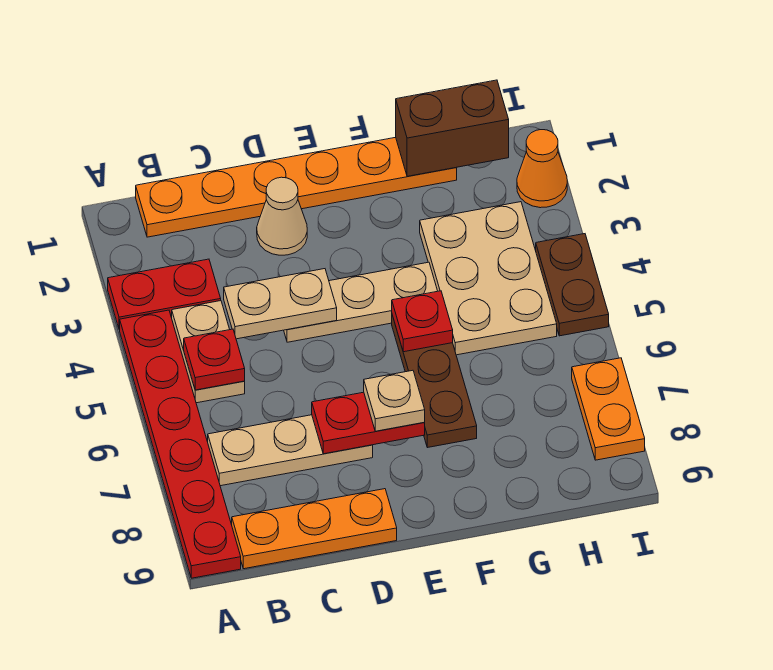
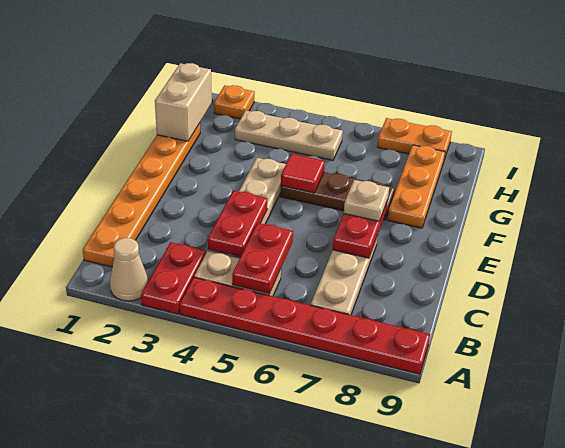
red plate B5 level 2 -> red plate B5:C5 level 2
orange plate B9:D9 level 1 -> orange plate F8:H8 level 1
tan plate C4:D4 level 2 -> red plate C4:D4 level 2
tan cone D2 level 1 -> tan cone A2 level 1
red plate F5 level 2 -> red tile F5 level 2
brown brick G1:H1 level 2 -> tan brick G1:H1 level 2
tan plate G3:H5 level 1 -> tan plate H3:H5 level 1
orange cone I2 level 1 -> orange plate I2 level 1
brown plate I4:I5 level 1 -> none

